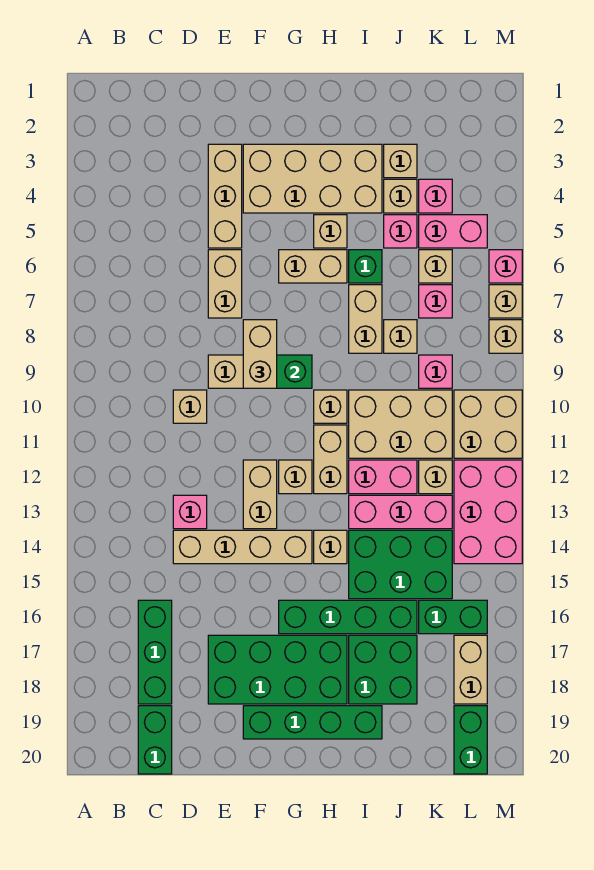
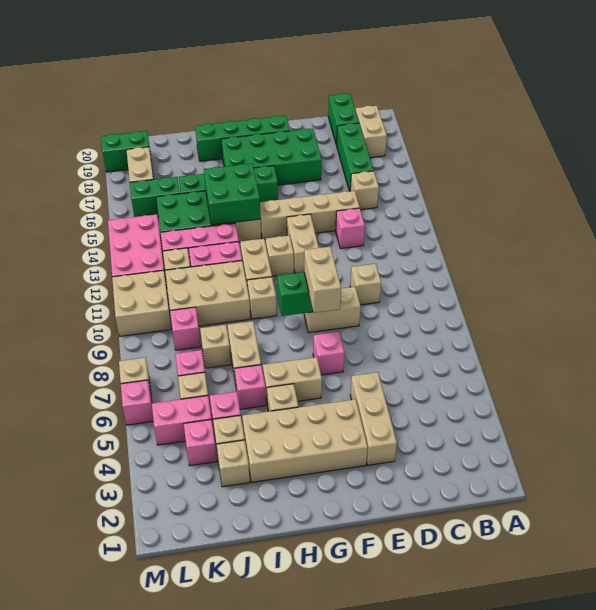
tan brick E6:E7 level 1 -> tan brick B18:B19 level 1
none -> pink brick F7 level 1
green brick I6 level 1 -> pink brick I6 level 1
green brick I17:J18 level 1 -> green brick H14:I15 level 2
green brick L19:L20 level 1 -> green brick L19:M19 level 1
tan brick M8 level 1 -> tan brick C15 level 1

